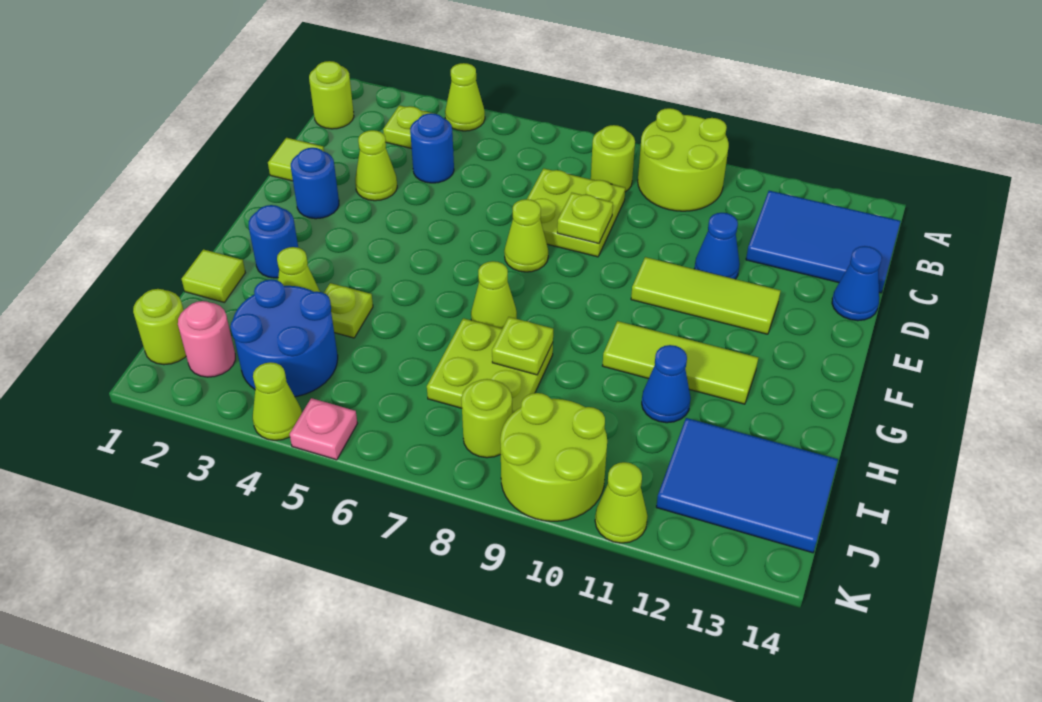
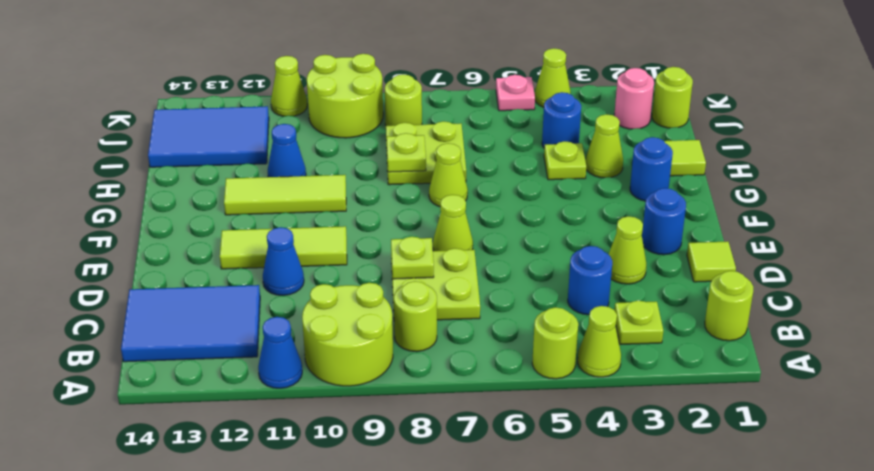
none -> lime round brick A5 level 1
blue cone D14 level 1 -> blue cone A11 level 1
blue round brick I3:J4 level 1 -> blue round brick I4 level 1

